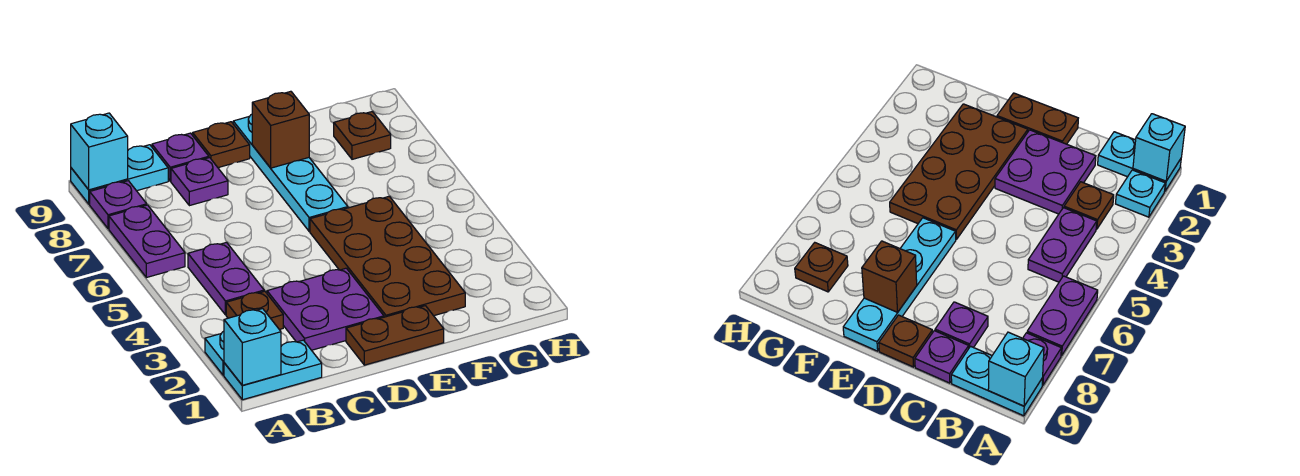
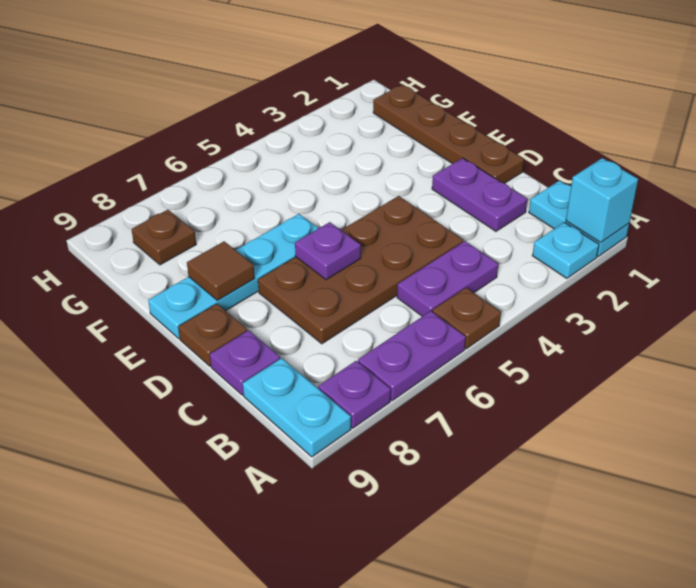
cyan brick A9 level 2 -> none
brown plate B3 level 1 -> brown plate A5 level 1
purple plate C2:D3 level 1 -> purple plate C2:D2 level 1
purple plate C8 level 1 -> purple plate D6 level 2
brown plate D1:E1 level 1 -> brown plate D1:G1 level 1
brown plate E2:F5 level 1 -> brown plate C4:D7 level 1
brown brick E8 level 2 -> brown tile E8 level 2

